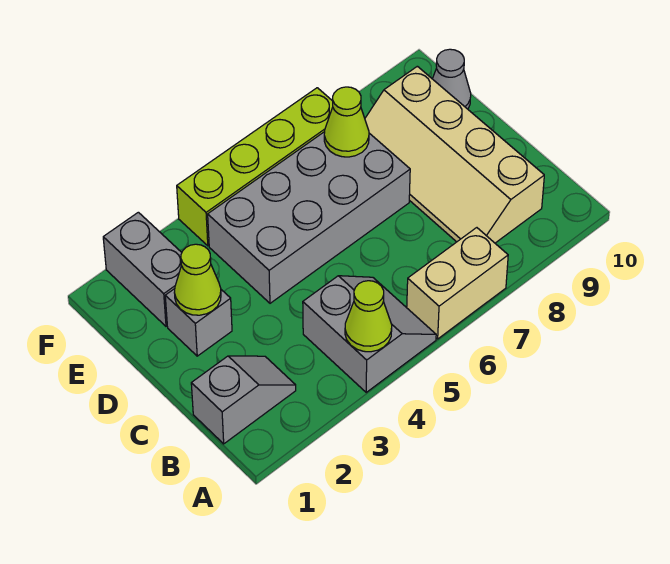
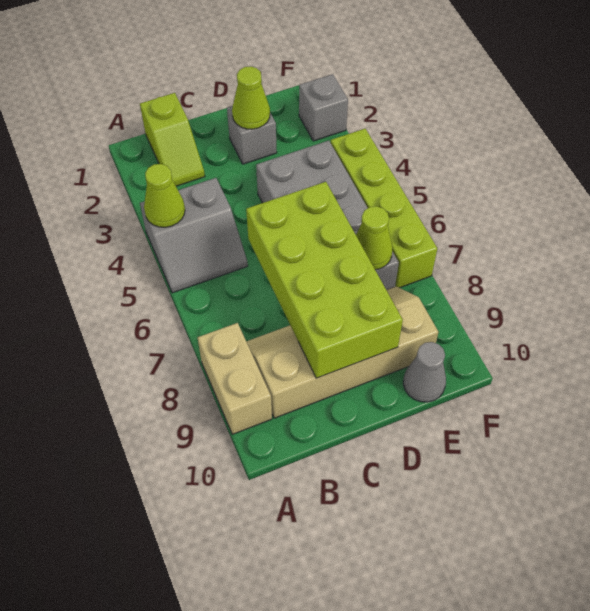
tan brick A6:A7 level 1 -> tan brick A8:A9 level 1
grey slope B1:B2 level 1 top 1 -> lime slope B1:B2 level 1 top 1
none -> lime brick C6:D9 level 2
grey brick E2:F2 level 1 -> grey brick F2 level 1

